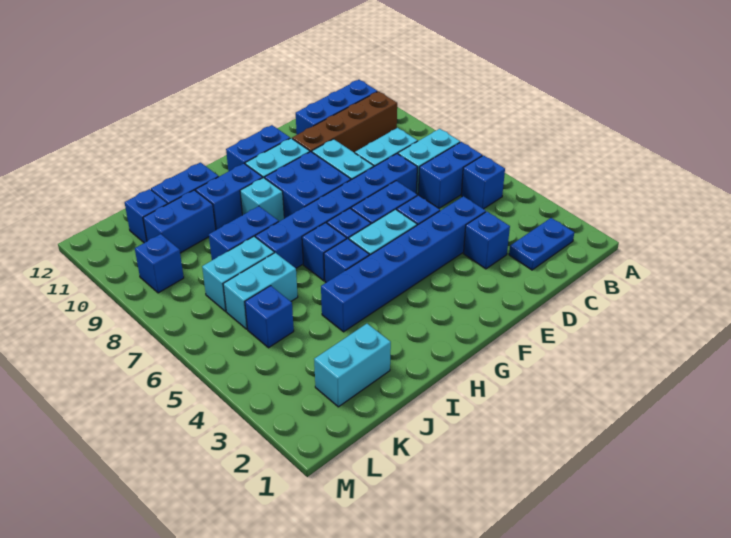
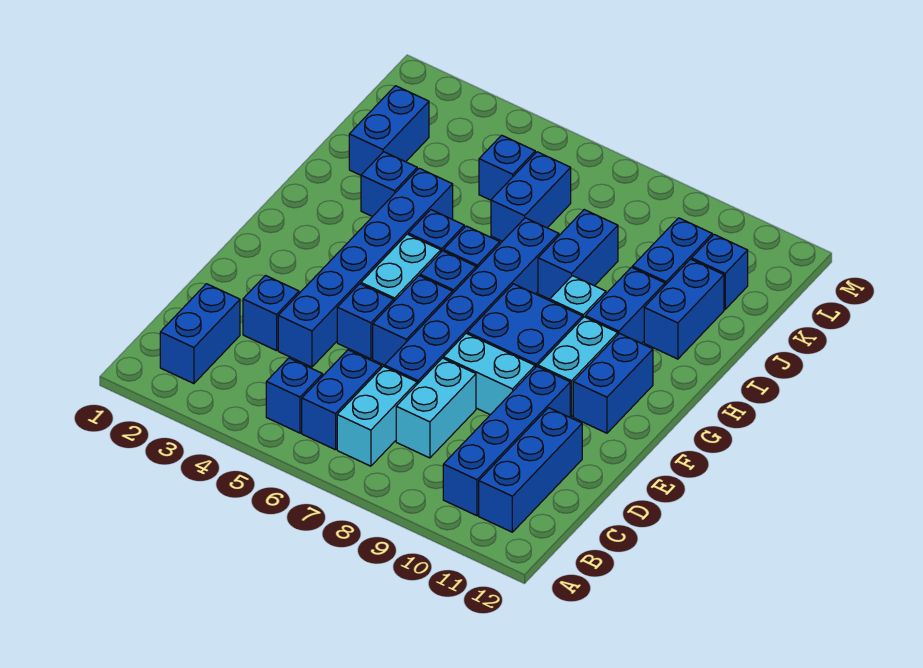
blue plate B2:C2 level 1 -> blue brick B2:C2 level 1
brown brick B10:E10 level 1 -> blue brick B10:E10 level 1
cyan brick J2:K2 level 1 -> blue brick J2:K2 level 1
cyan brick J6:K6 level 1 -> blue brick J6:K6 level 1
cyan brick J7:K7 level 1 -> none
blue brick L9 level 1 -> blue brick I3 level 1

